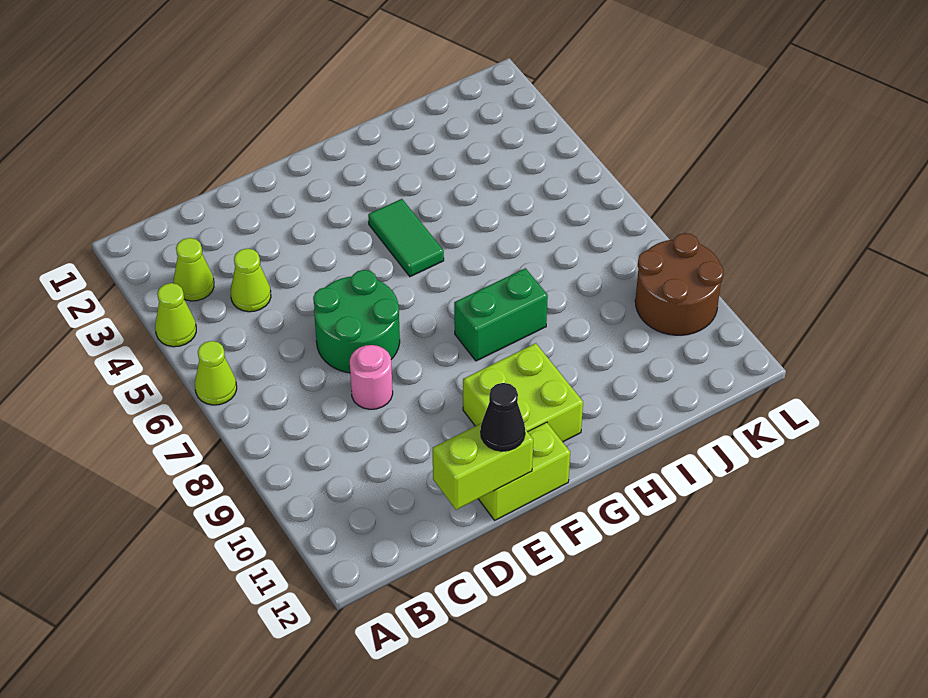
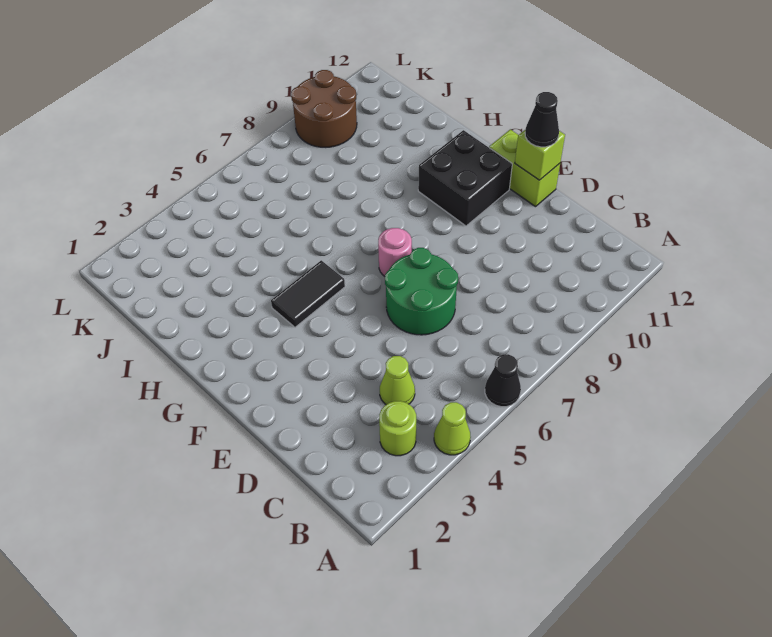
lime cone A6 level 1 -> black cone A6 level 1
lime cone B3 level 1 -> lime round brick B3 level 1
pink round brick D8 level 1 -> pink round brick F7 level 1
lime brick D12:E12 level 2 -> lime brick E12 level 2
lime brick F10:G11 level 1 -> black brick F10:G11 level 1
green tile G4:G5 level 1 -> black tile G4:G5 level 1
green brick G8:H8 level 1 -> none

